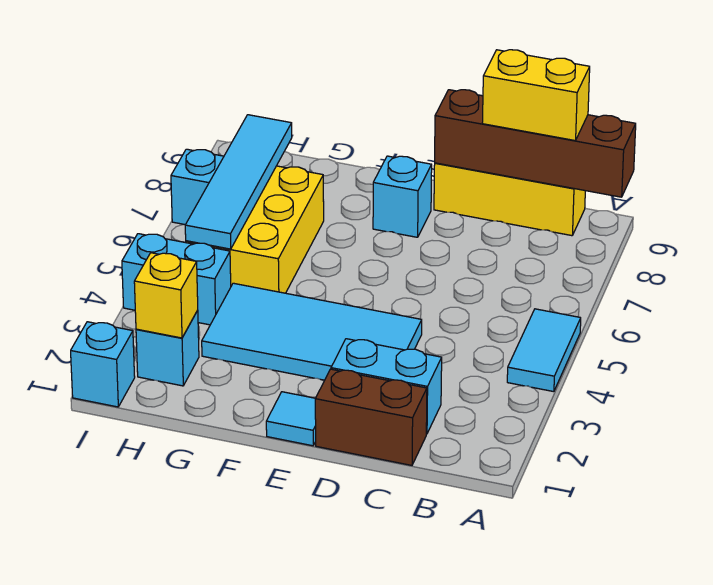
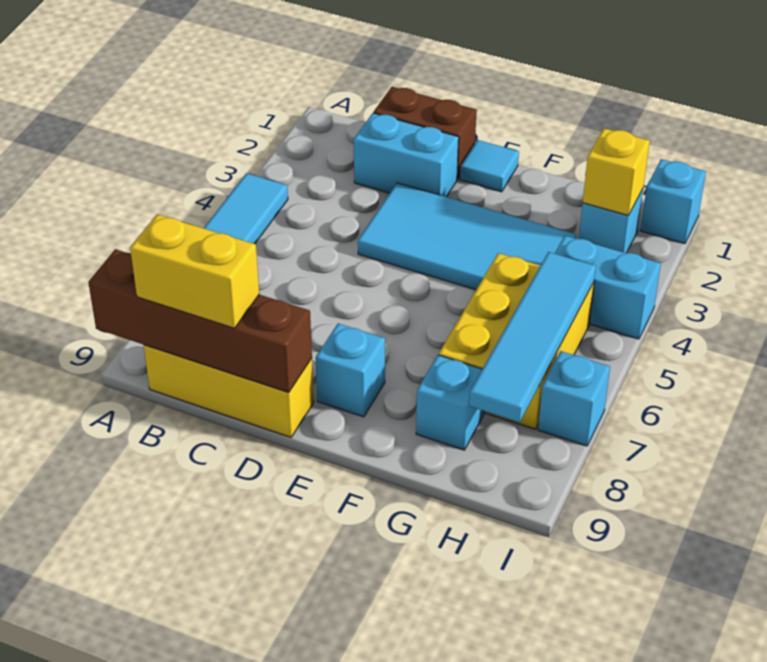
none -> cyan brick G8 level 1

